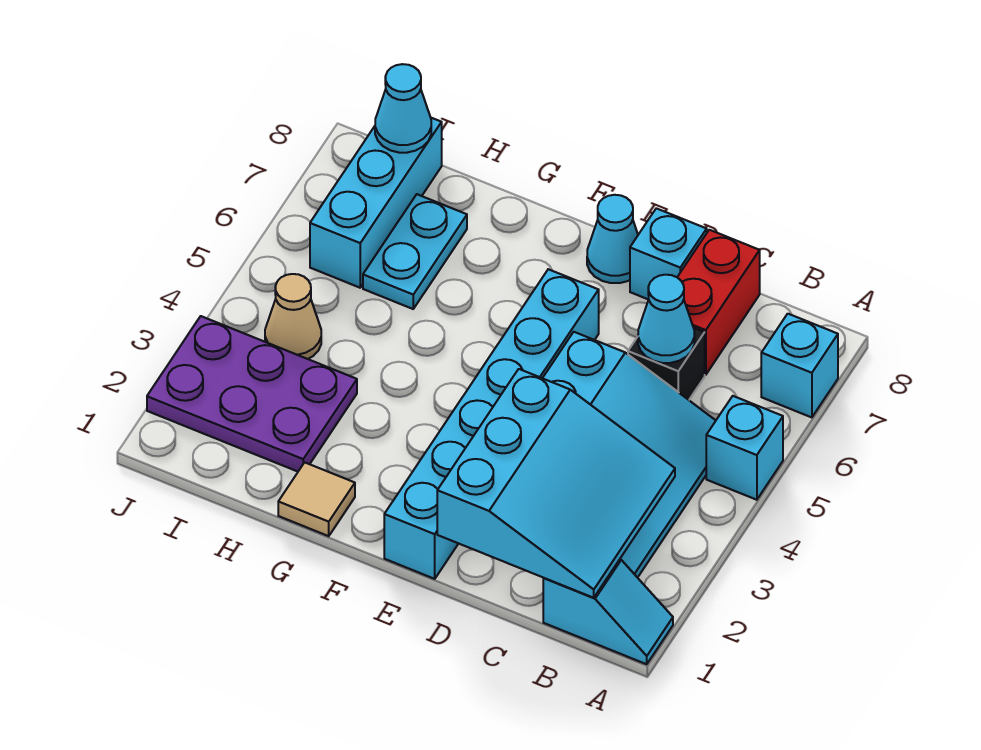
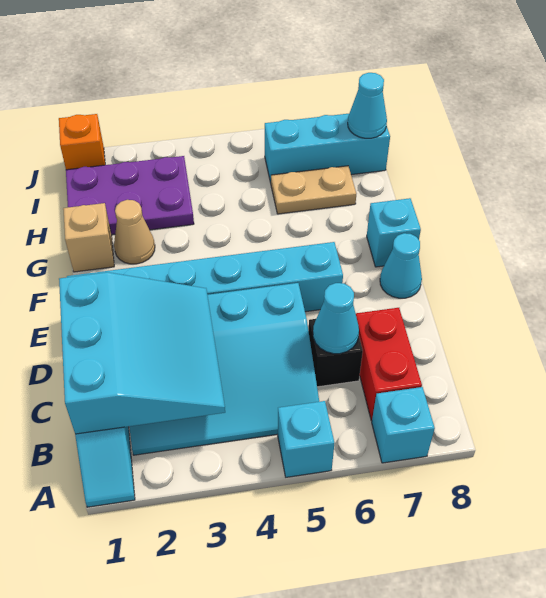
cyan slope B1:D3 level 2 top D -> cyan slope B1:D3 level 2 top 1
red brick C7:C8 level 1 -> red brick B7:C7 level 1
cyan brick D8 level 1 -> cyan brick F8 level 1
tan tile G1 level 1 -> tan brick G1 level 1
purple plate H2:J3 level 1 -> purple plate H1:I3 level 1
cyan plate H6:H7 level 1 -> tan plate H6:H7 level 1
tan cone I4 level 1 -> tan cone G2 level 1
none -> orange brick J1 level 1

